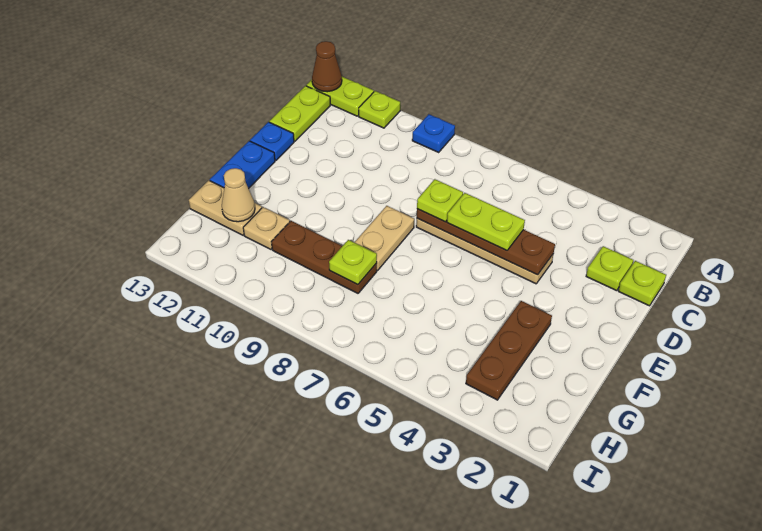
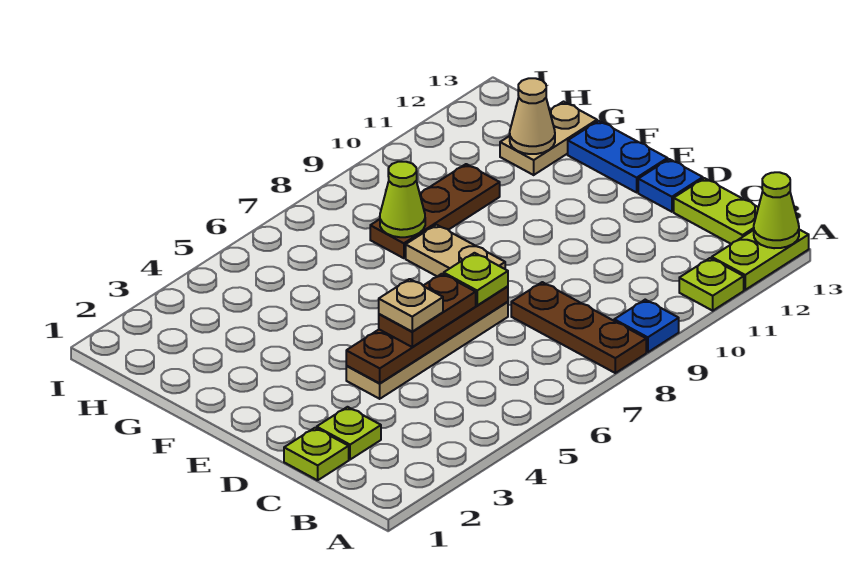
brown cone A13 level 2 -> lime cone A13 level 2
lime plate D5:D6 level 3 -> brown plate D5:D6 level 3
brown plate F3:H3 level 1 -> brown plate A8:C8 level 1
lime plate G8 level 2 -> lime cone G8 level 2
tan plate G11 level 1 -> tan plate D5 level 4

